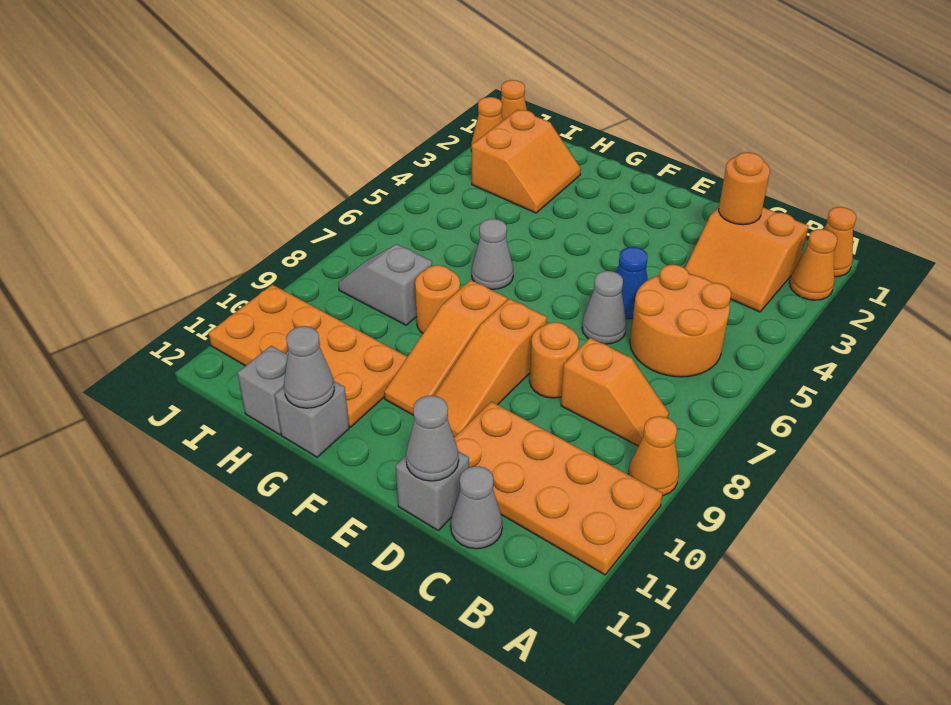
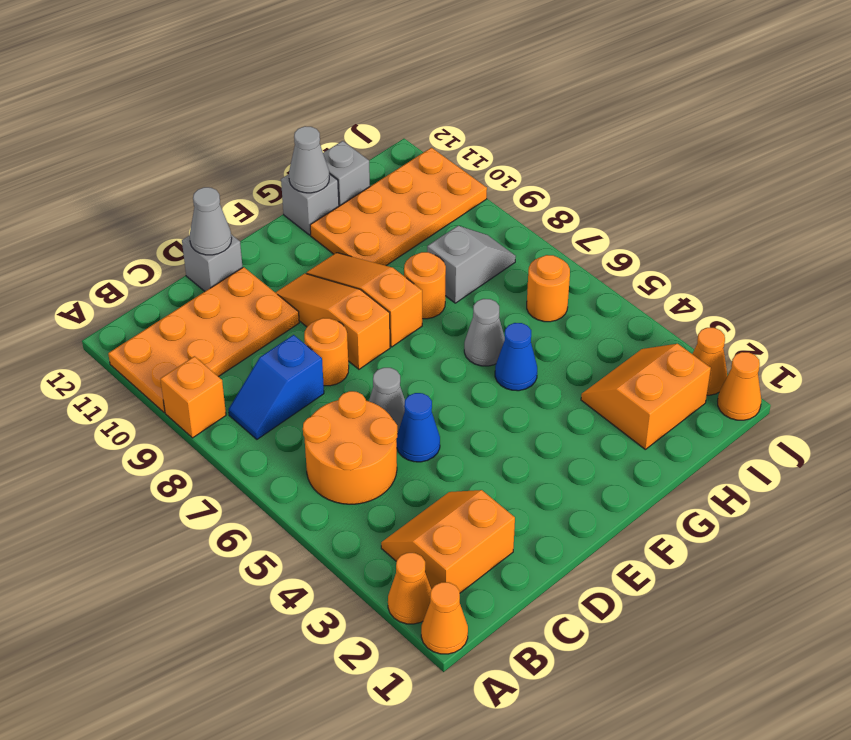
orange cone A9 level 1 -> orange brick A9 level 1
orange slope B8:C8 level 1 top C -> blue slope B8:C8 level 1 top C
orange round brick C2 level 2 -> orange round brick I6 level 1
grey cone C12 level 1 -> none
none -> blue cone G5 level 1
orange slope H2:I3 level 1 top I -> orange slope H2:I3 level 1 top 2

